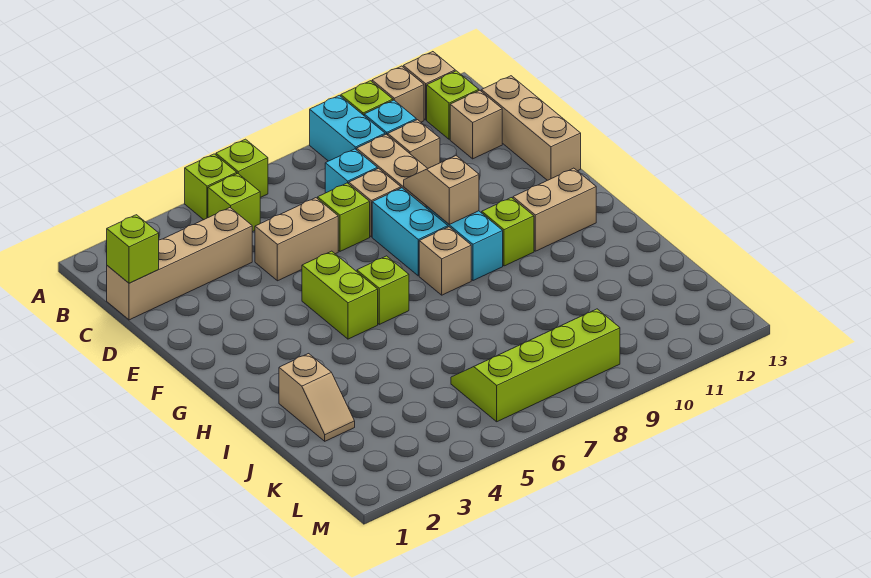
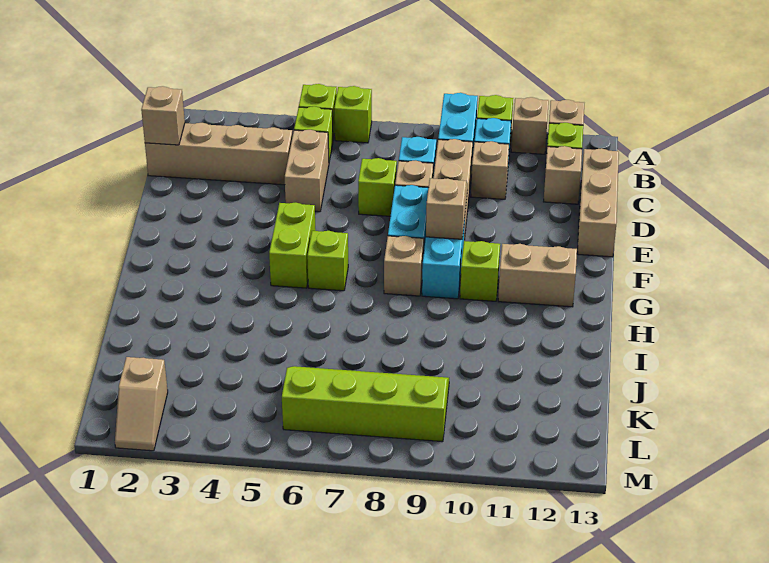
lime brick C1 level 2 -> tan brick C1 level 2
tan brick D5:D6 level 1 -> tan brick C5:D5 level 1
tan slope I2:J2 level 1 top I -> tan slope L2:M2 level 1 top L

